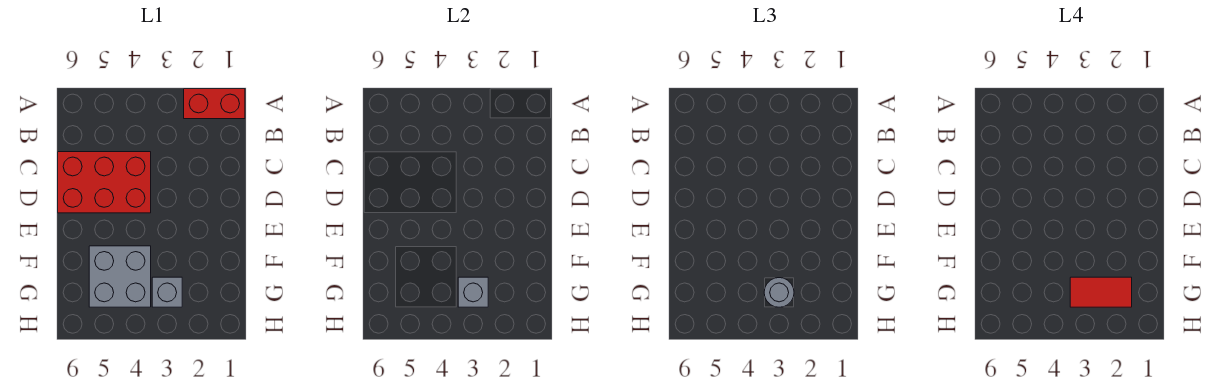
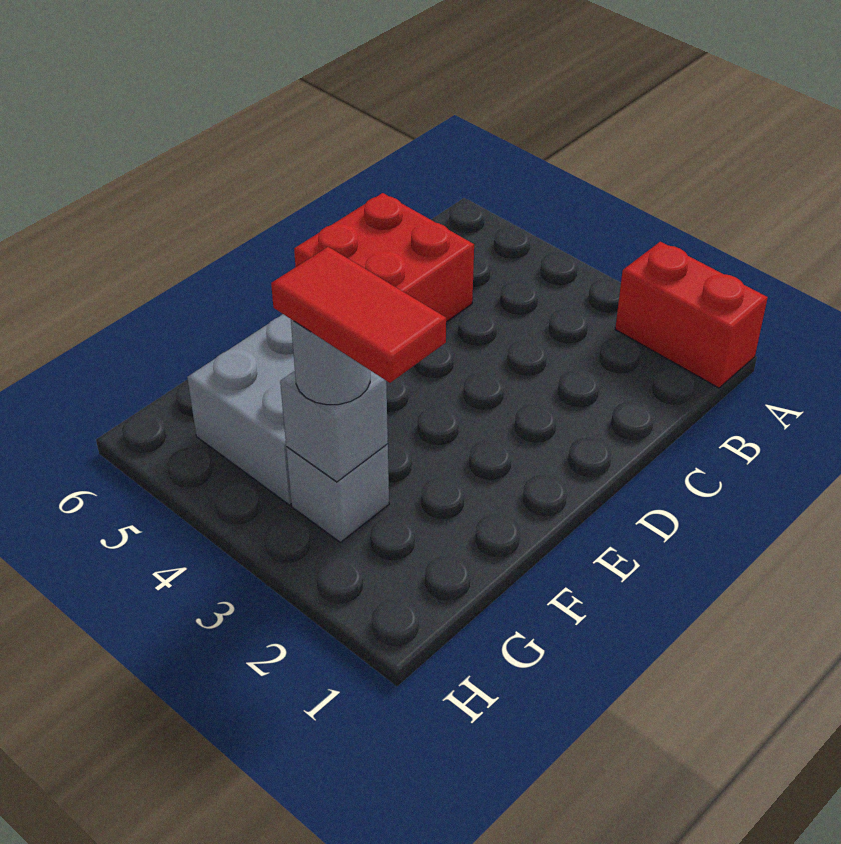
red brick C4:D6 level 1 -> red brick C5:D6 level 1

